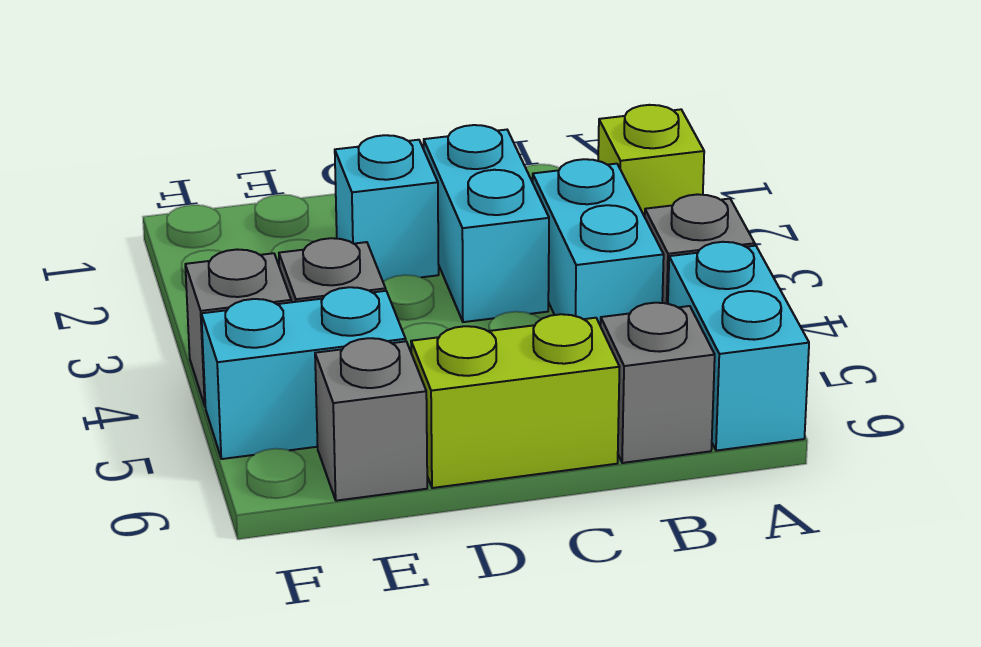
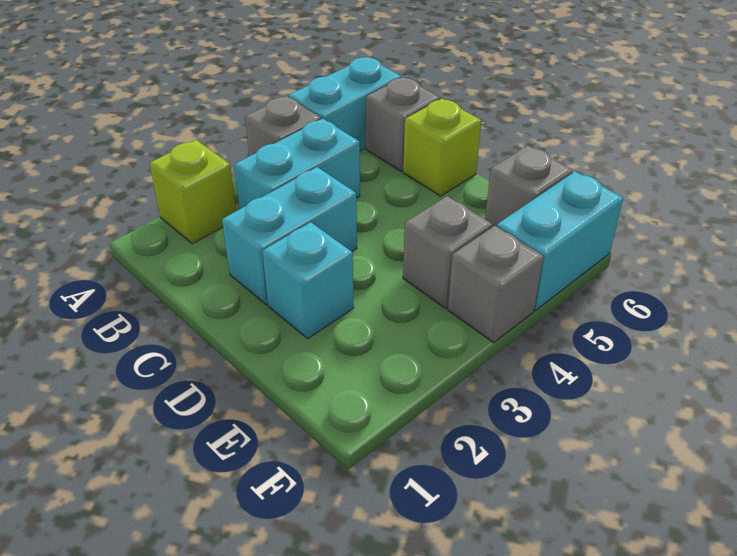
lime brick C6:D6 level 1 -> lime brick C6 level 1
cyan brick E5:F5 level 1 -> cyan brick F5:F6 level 1

